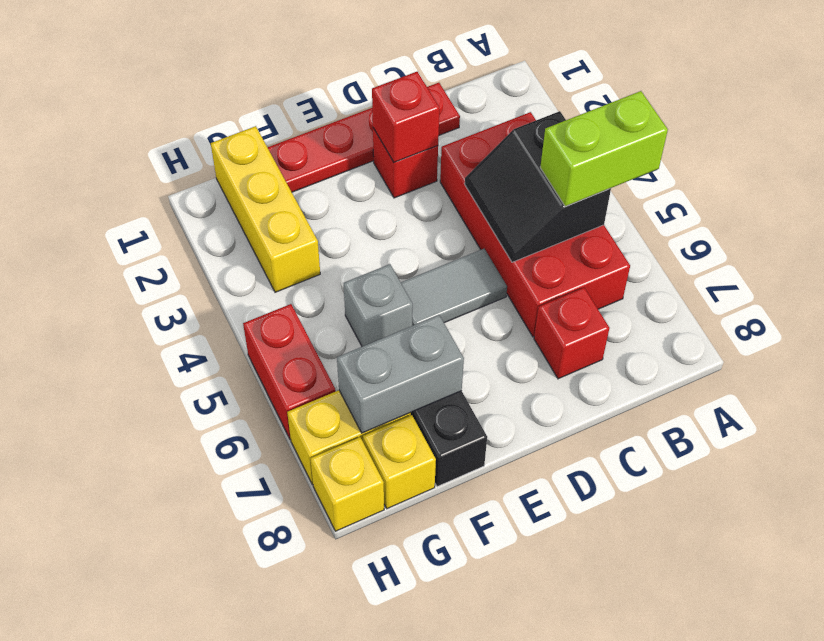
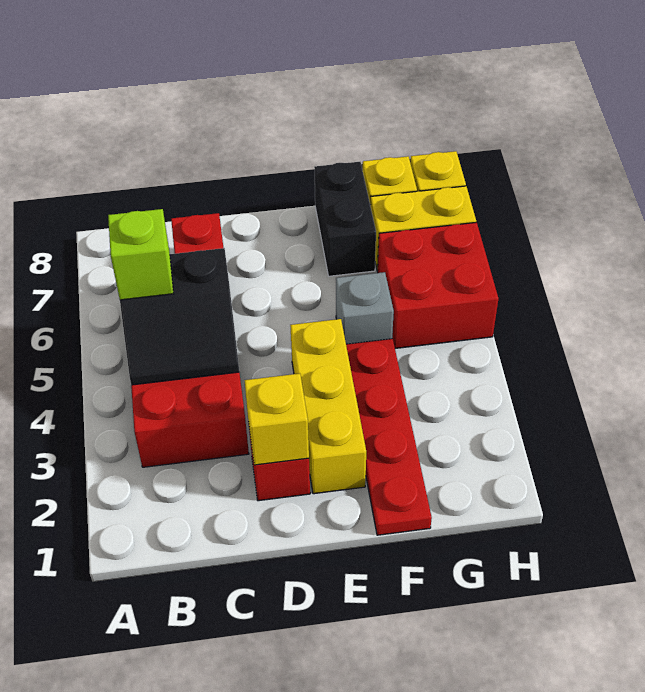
lime brick A5:B5 level 3 -> lime brick B5 level 3
black slope B4:C5 level 2 top B -> black slope B4:C5 level 2 top 5
red plate C1:F1 level 1 -> red plate F1:F4 level 1
red brick D2 level 2 -> yellow brick D2 level 2
grey tile D5:E5 level 1 -> none
grey brick F7:G7 level 2 -> none
yellow brick G1:G3 level 1 -> yellow brick E2:E4 level 1
red brick H5:H6 level 1 -> red brick G5:H6 level 1

